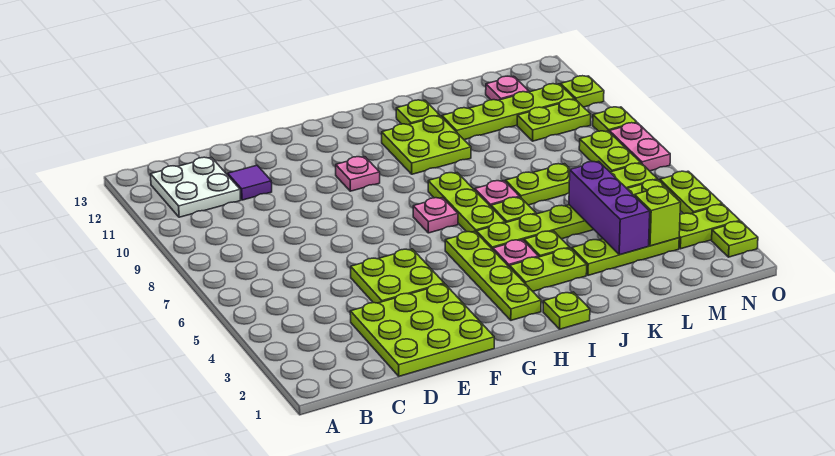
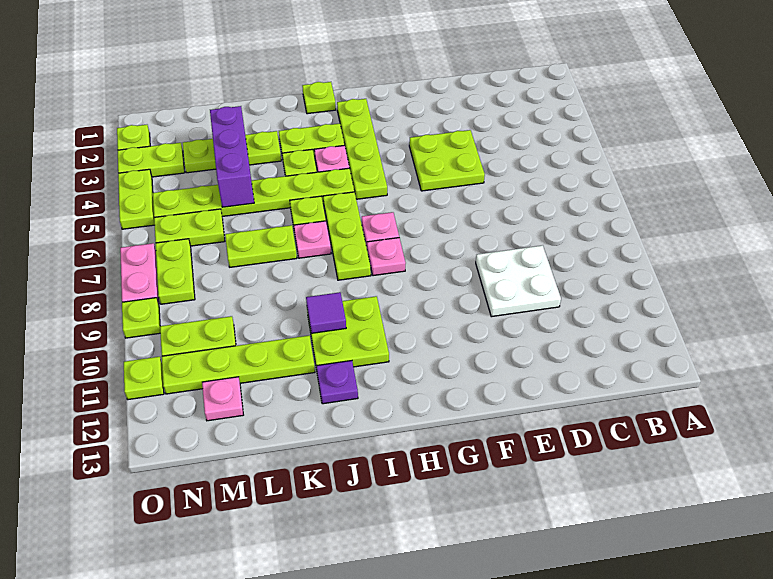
white plate B11:C12 level 1 -> white plate D9:E10 level 1
lime plate D1:F3 level 1 -> none
purple tile D11 level 1 -> purple tile J10 level 2
pink plate G10 level 1 -> pink plate H8 level 1
lime plate J12 level 1 -> purple plate J12 level 1
lime brick M3 level 2 -> none

